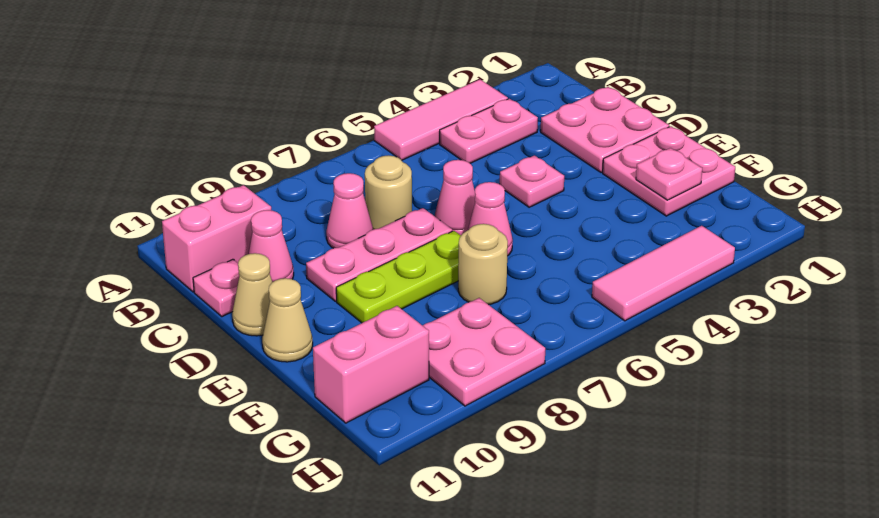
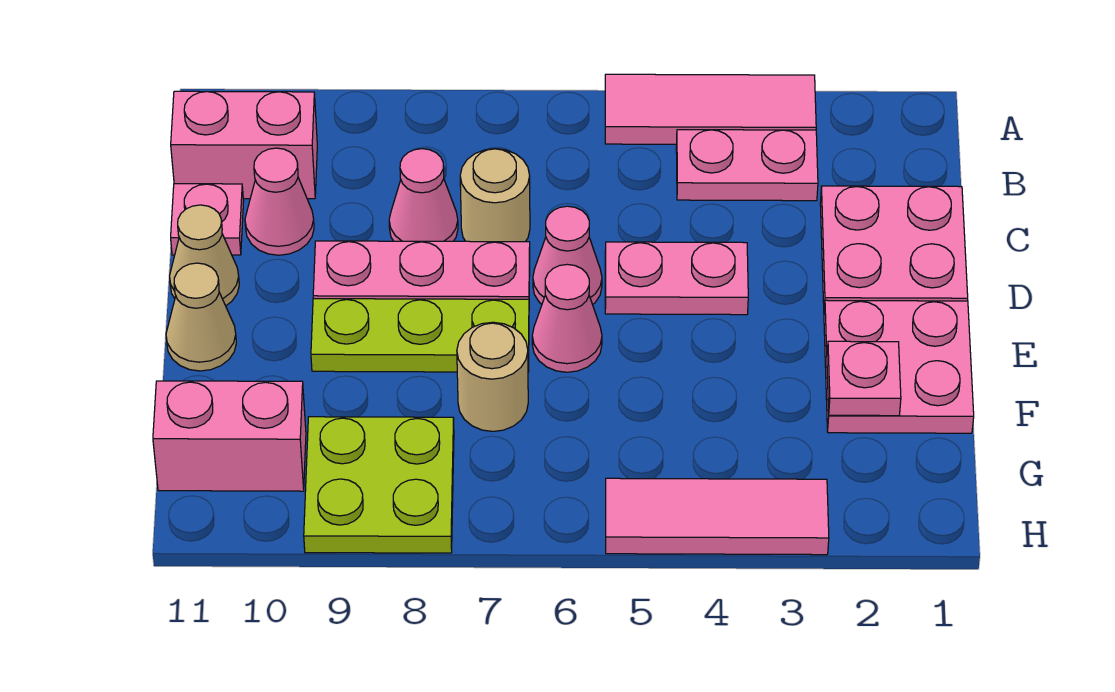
pink plate D4 level 1 -> pink plate D4:D5 level 1
pink plate G8:H9 level 1 -> lime plate G8:H9 level 1

